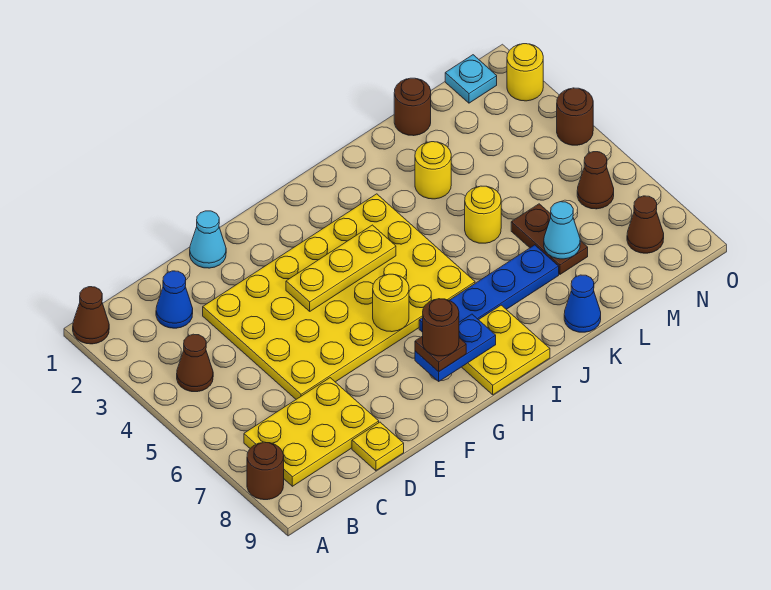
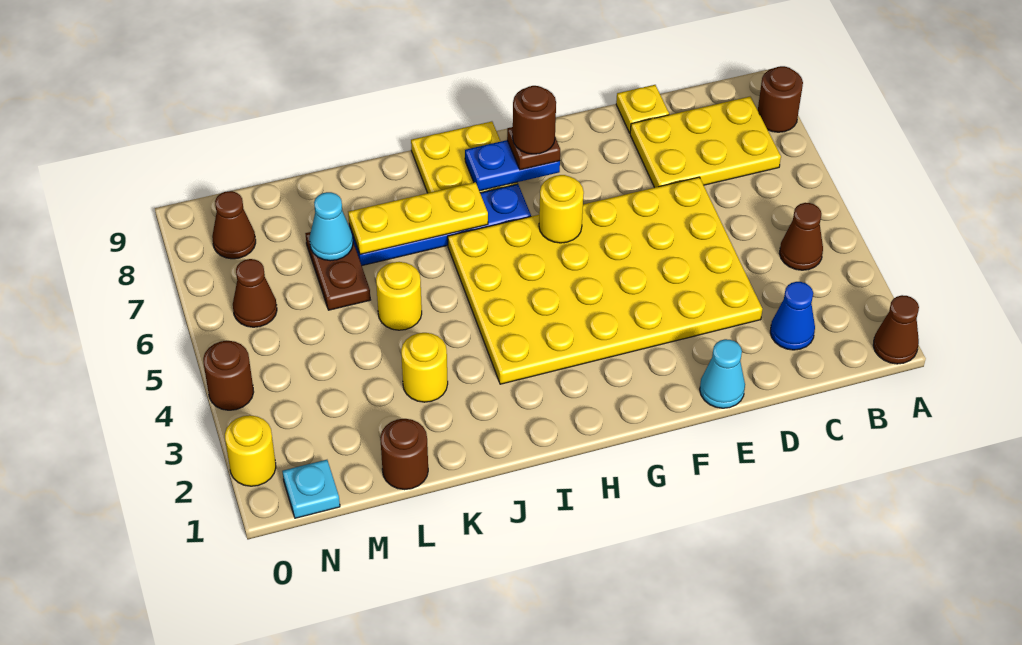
yellow plate F4:H4 level 2 -> yellow plate I7:K7 level 2
blue cone K9 level 1 -> none

